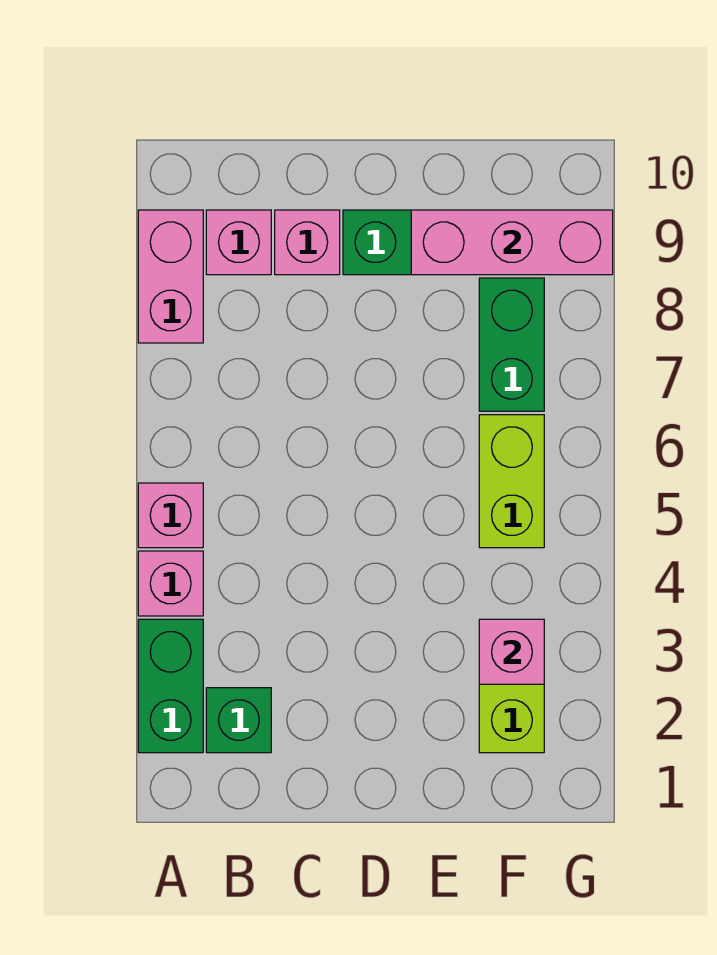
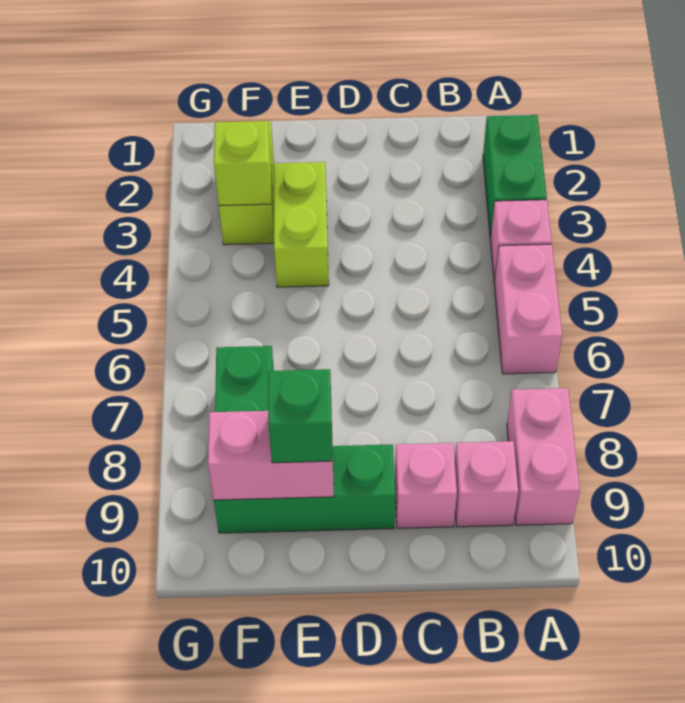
pink brick A5 level 1 -> pink brick A5:A6 level 1
green brick B2 level 1 -> green brick E9 level 3
pink brick E9:G9 level 2 -> pink brick E9:F9 level 2
pink brick F3 level 2 -> lime brick F3 level 2
lime brick F5:F6 level 1 -> lime brick E3:E4 level 1

